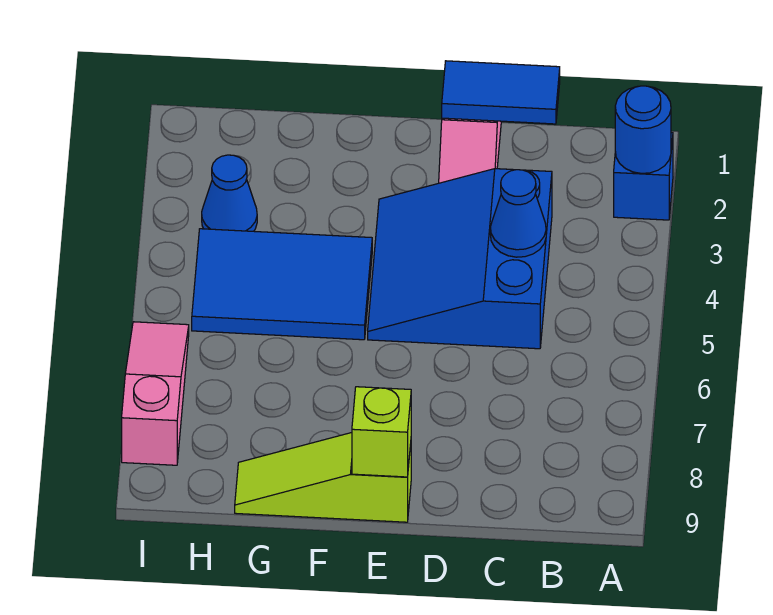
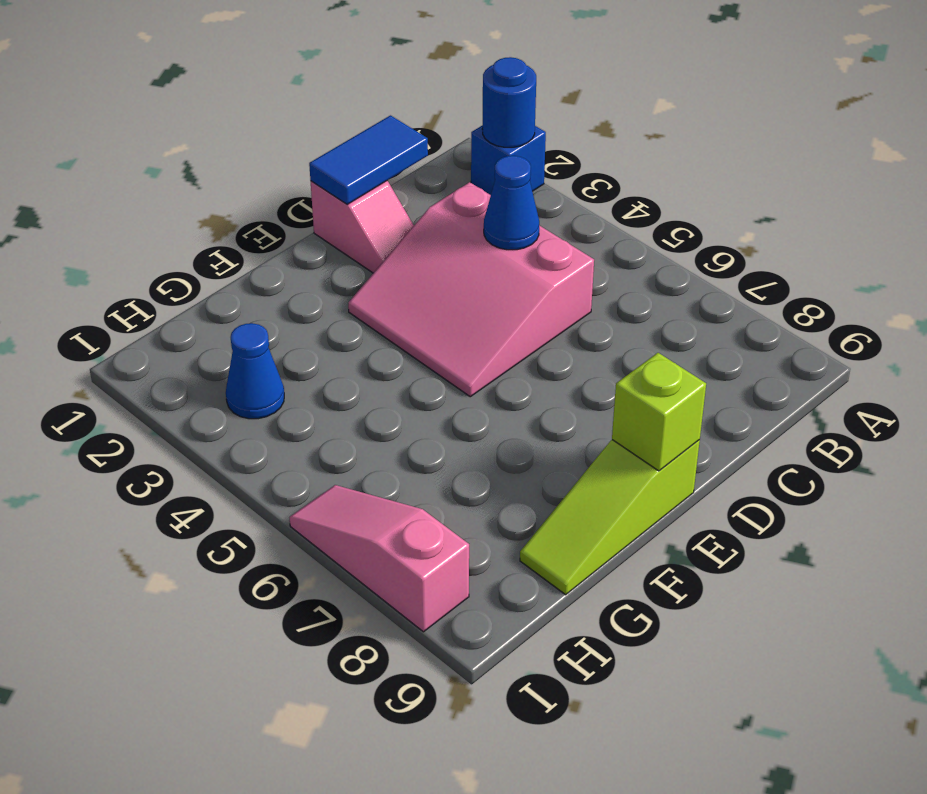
blue slope C3:E5 level 1 top C -> pink slope C3:E5 level 1 top C
blue tile F4:H5 level 1 -> none

